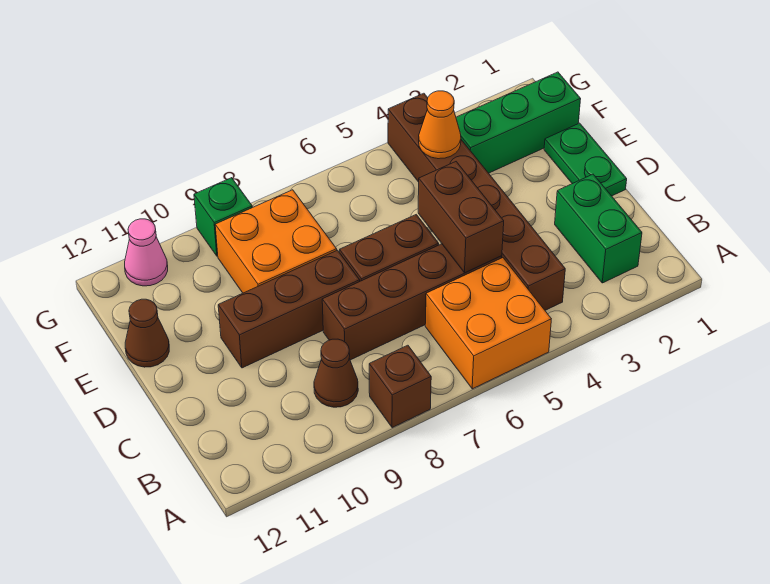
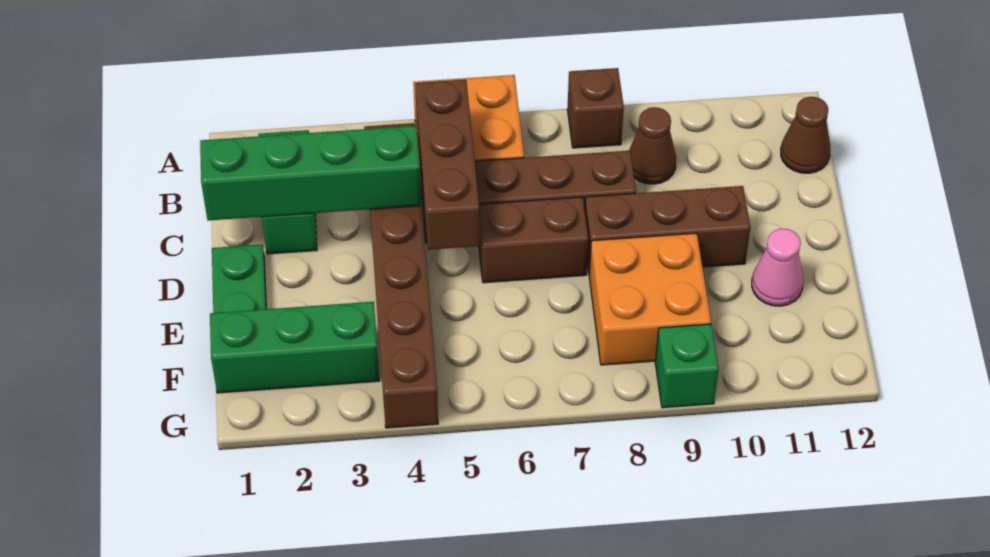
none -> green brick C1:C4 level 2
brown brick C5:D5 level 2 -> brown brick B5:D5 level 2
brown cone E12 level 1 -> brown cone B12 level 1
orange cone F4 level 2 -> none
pink cone G11 level 1 -> pink cone E11 level 1

